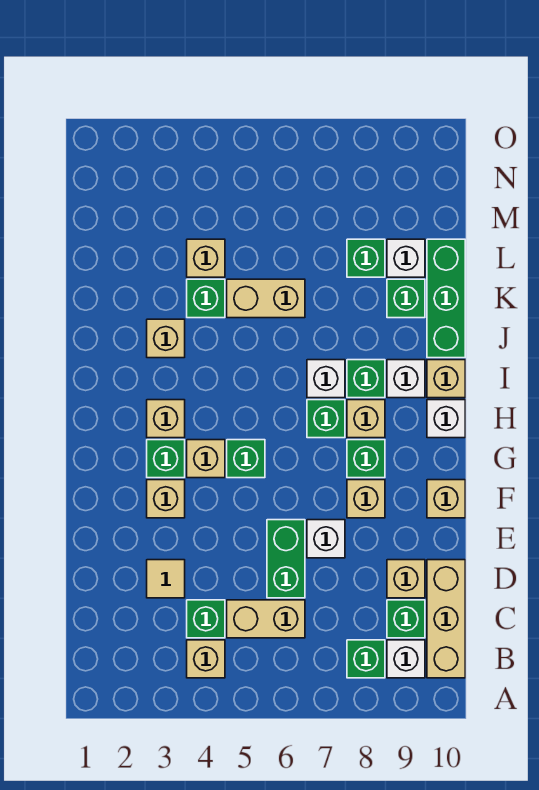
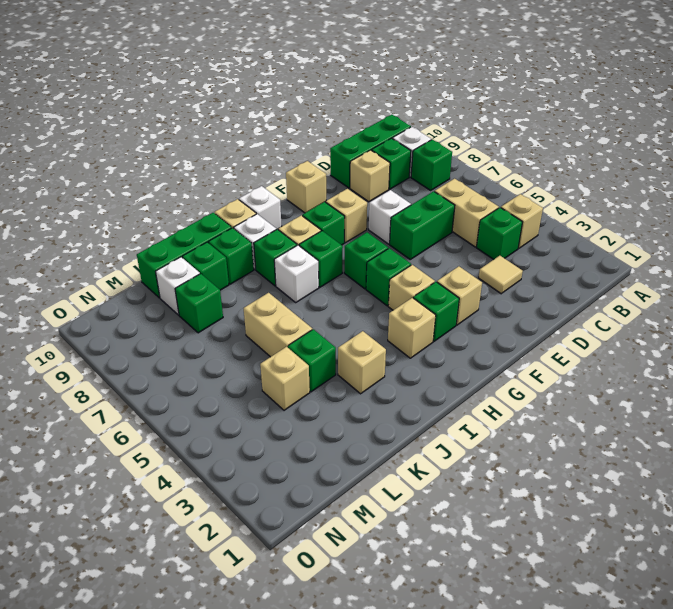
tan brick B10:D10 level 1 -> green brick B10:D10 level 1
none -> green brick G6 level 1
none -> green brick J9 level 1

